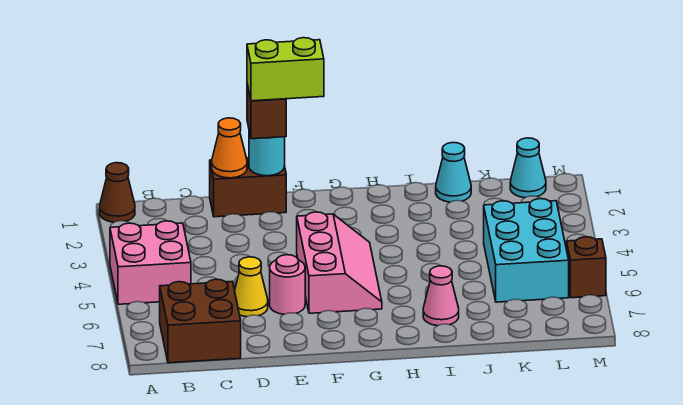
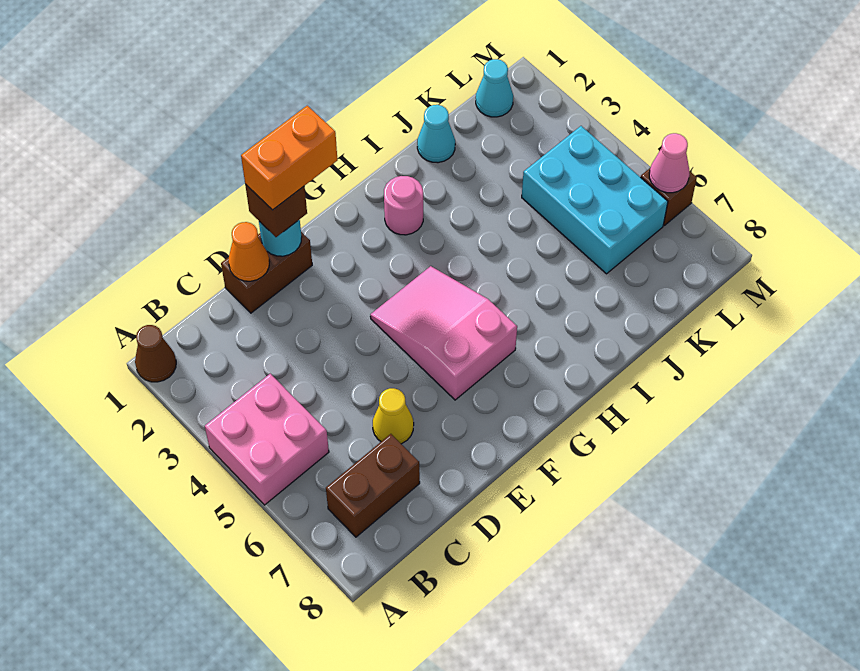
brown brick B7:C8 level 1 -> brown brick B7:C7 level 1
lime brick E1:F1 level 4 -> orange brick E1:F1 level 4
pink round brick E6 level 1 -> pink round brick H2 level 1
pink slope F4:G6 level 1 top F -> pink slope F4:G6 level 1 top 6
pink cone I7 level 1 -> pink cone M6 level 2

